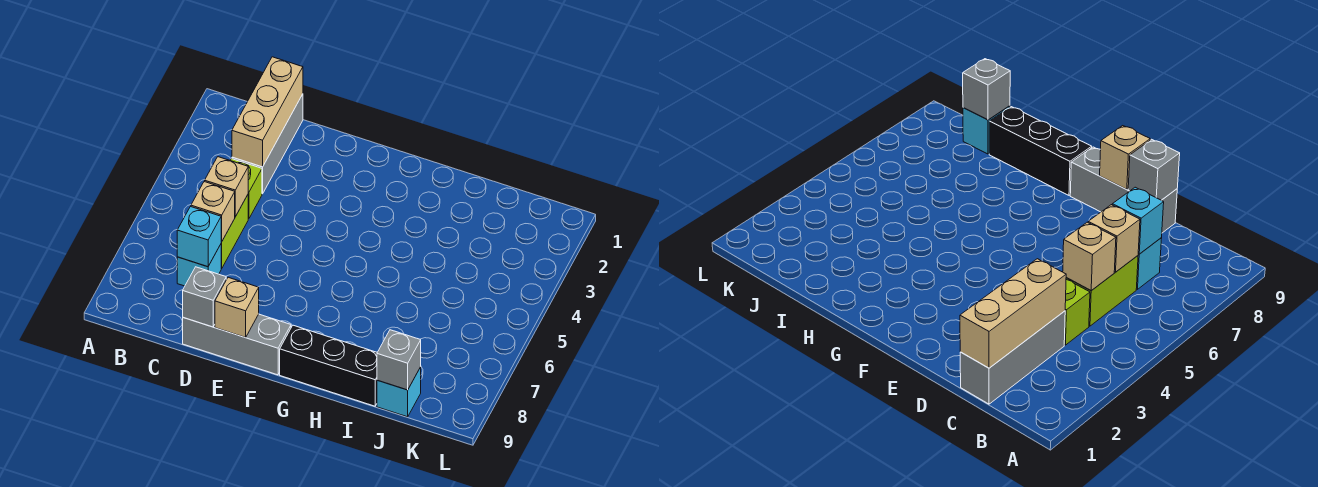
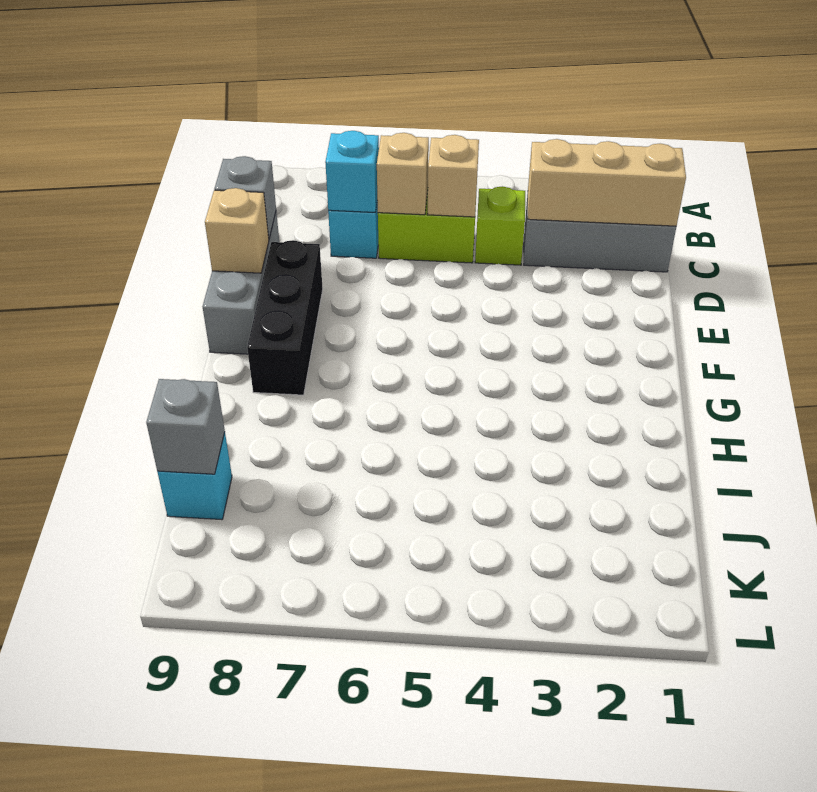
black brick G9:I9 level 1 -> black brick E8:G8 level 1

